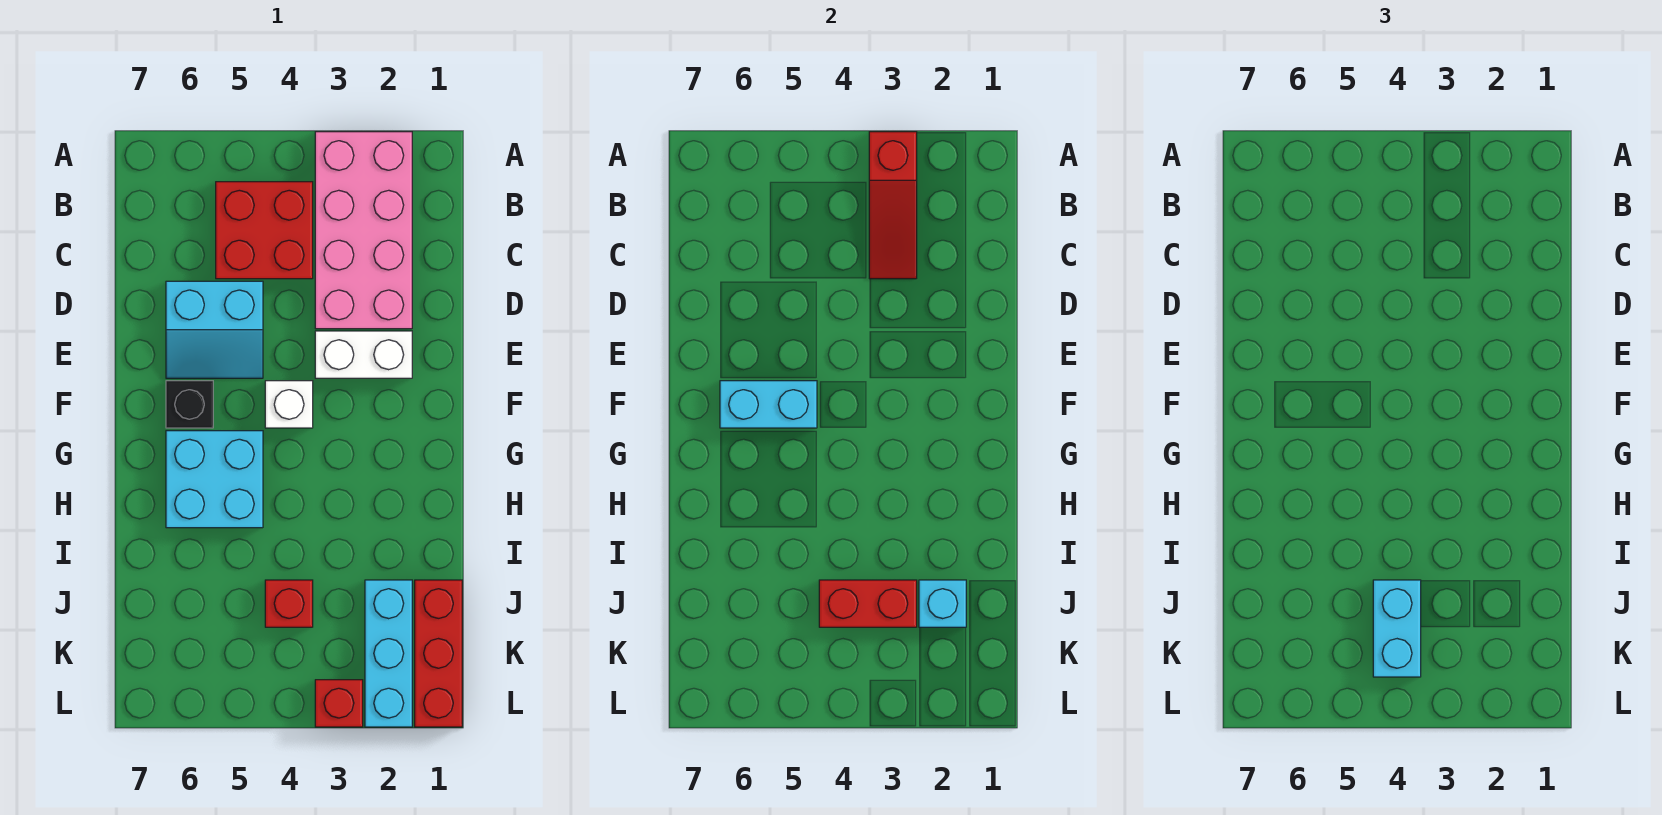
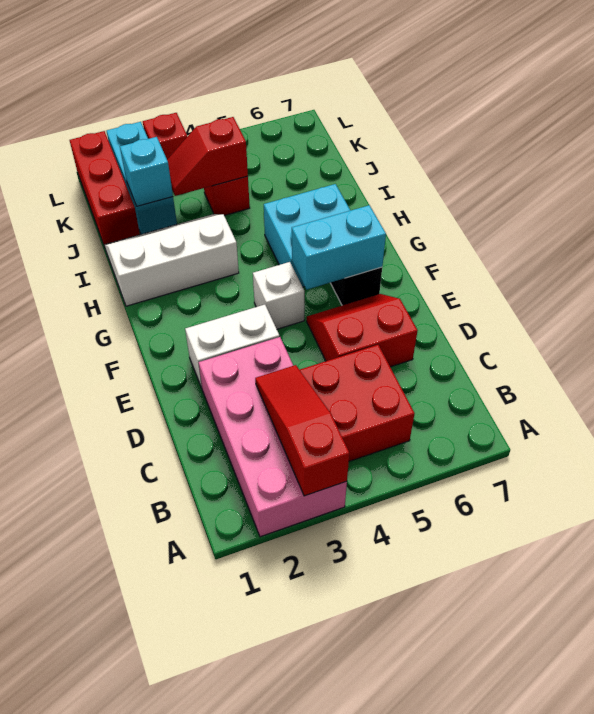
cyan slope D5:E6 level 1 top D -> red slope D5:E6 level 1 top D
none -> white slope H1:I3 level 1 top H
red brick J3:J4 level 2 -> red slope J3:J4 level 2 top 4
cyan brick J4:K4 level 3 -> none

